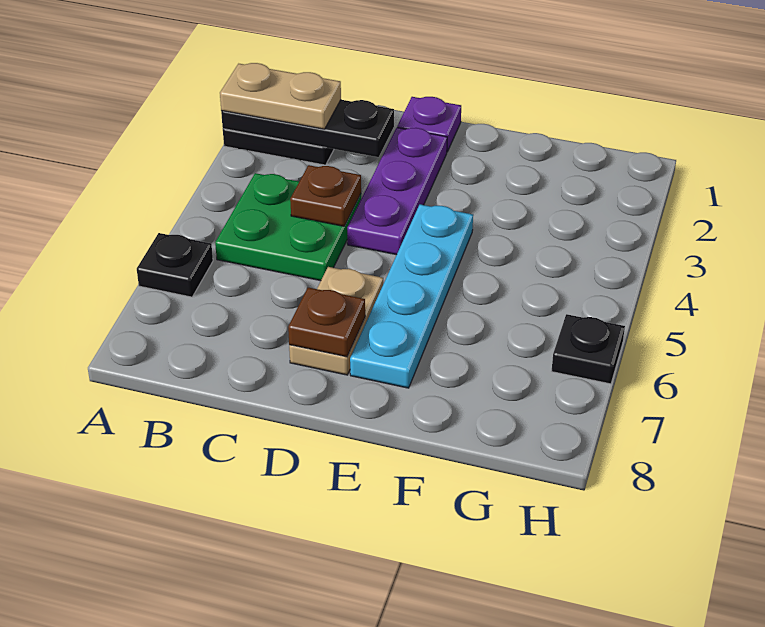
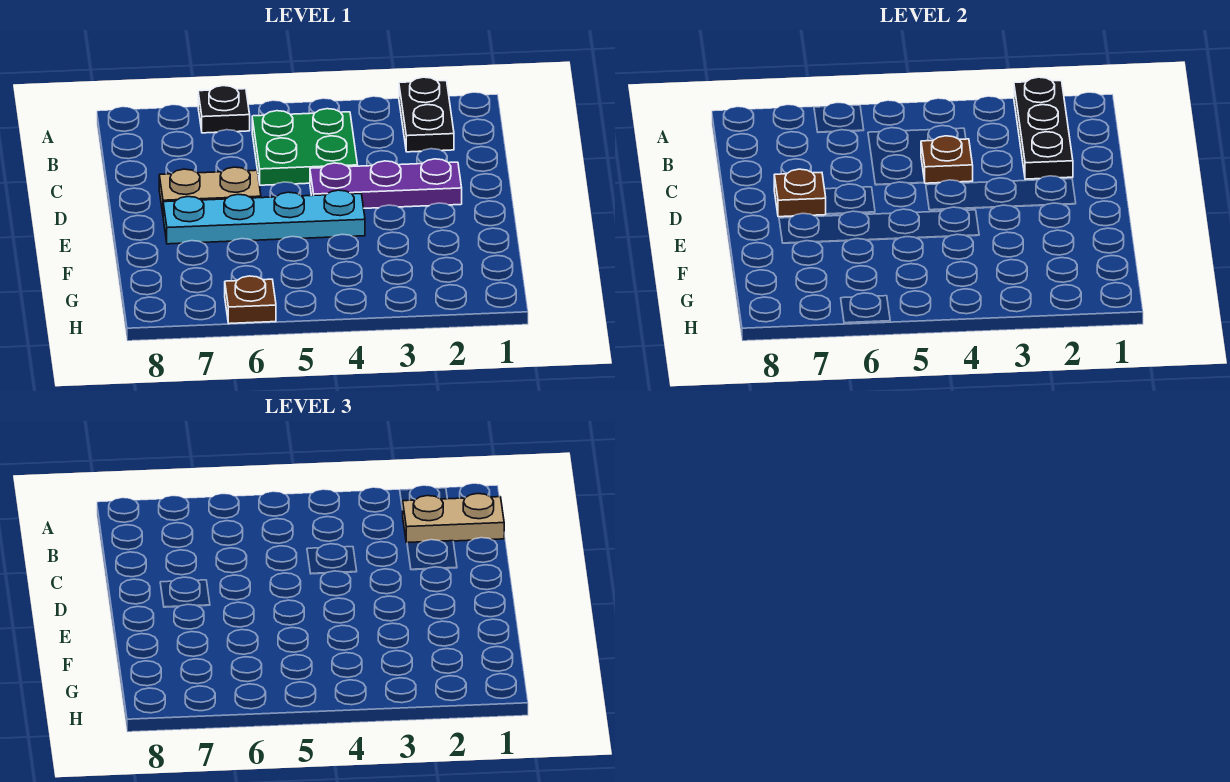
tan plate A2:B2 level 3 -> tan plate B1:B2 level 3
purple plate D1 level 1 -> none
black plate H6 level 1 -> brown plate H6 level 1

